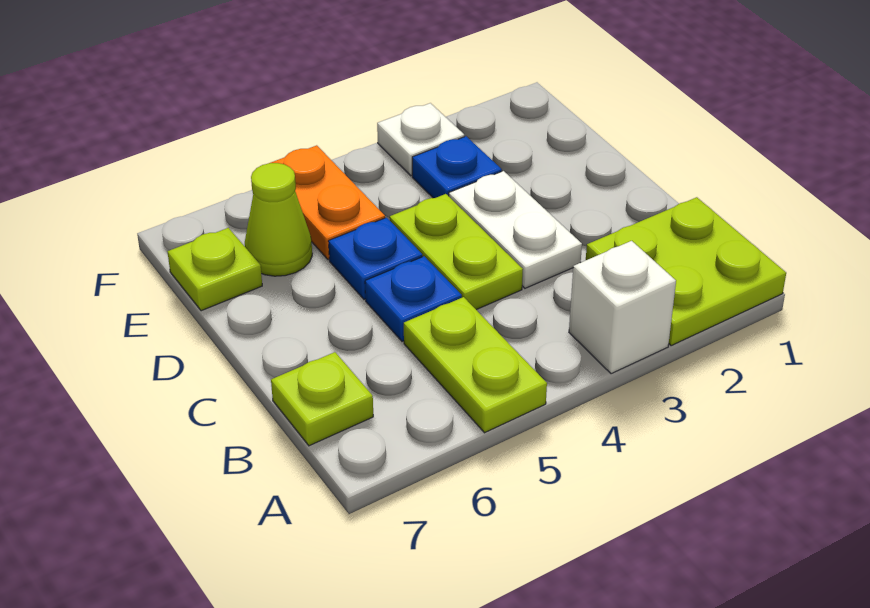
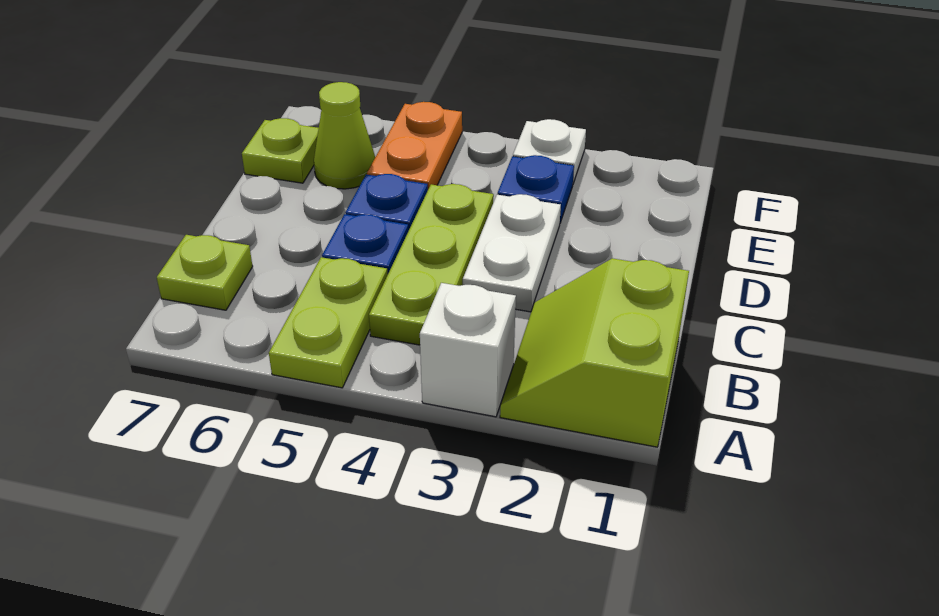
lime plate A1:B2 level 1 -> lime slope A1:B2 level 1 top 1
lime plate C4:D4 level 1 -> lime plate B4:D4 level 1

